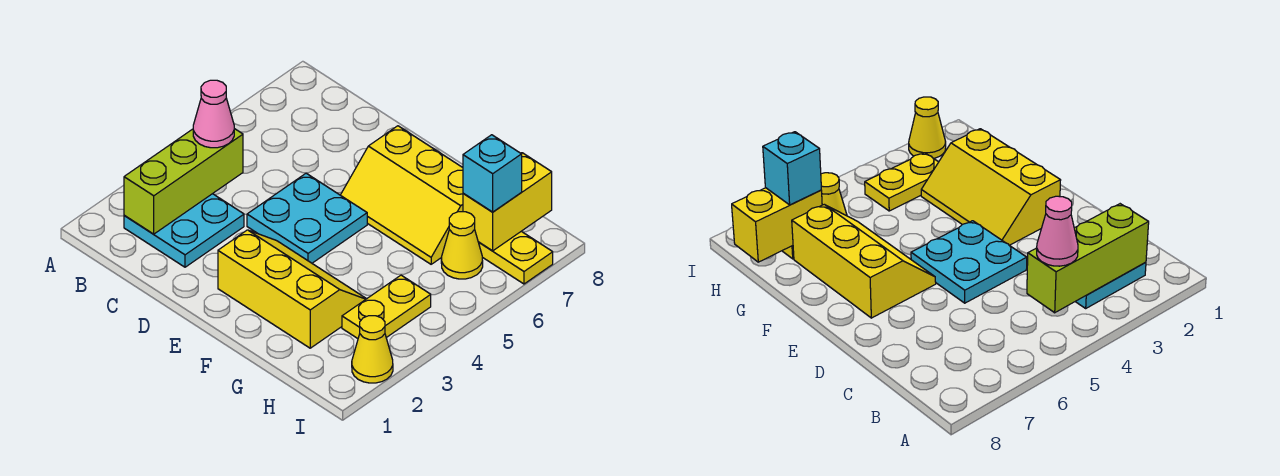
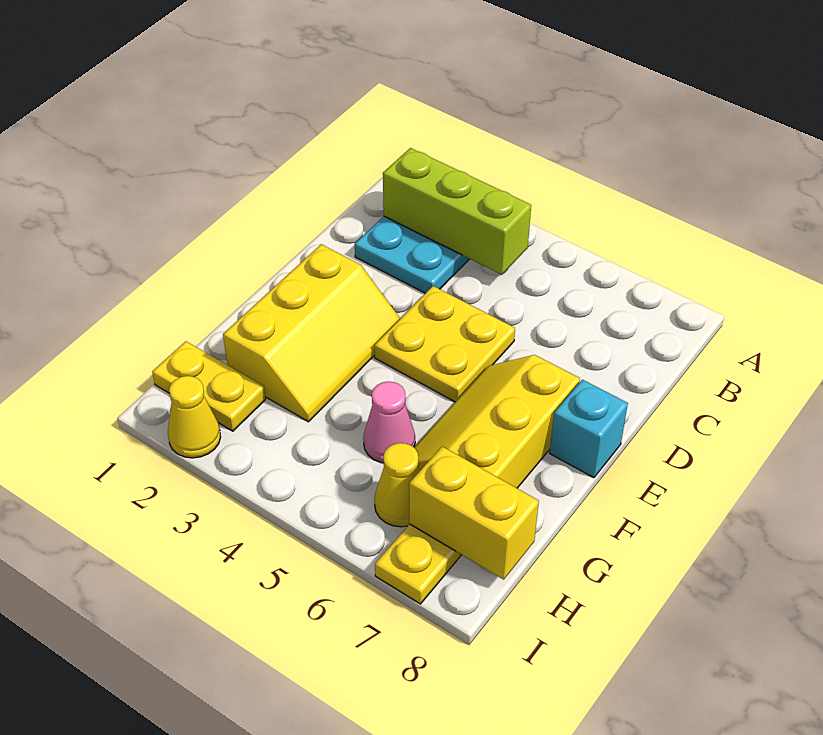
pink cone B4 level 3 -> pink cone G5 level 1
cyan plate D4:E5 level 1 -> yellow plate D4:E5 level 1
yellow plate H3:H4 level 1 -> yellow plate H1:H2 level 1
cyan brick H7 level 3 -> cyan brick E8 level 1

